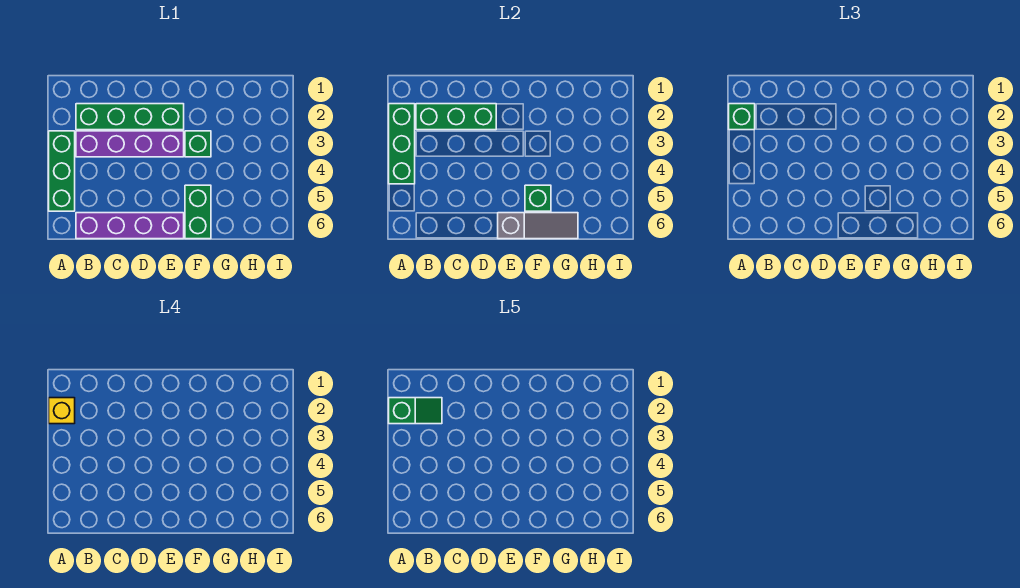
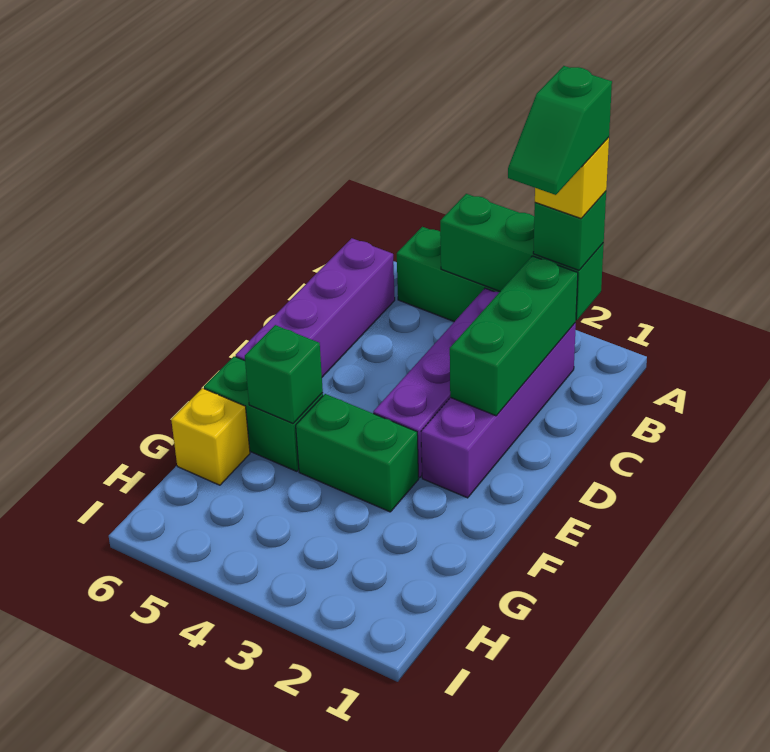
green brick B2:E2 level 1 -> purple brick B2:E2 level 1
grey slope E6:G6 level 2 top E -> none
green brick F3 level 1 -> green brick F3:F4 level 1
none -> yellow brick G6 level 1

